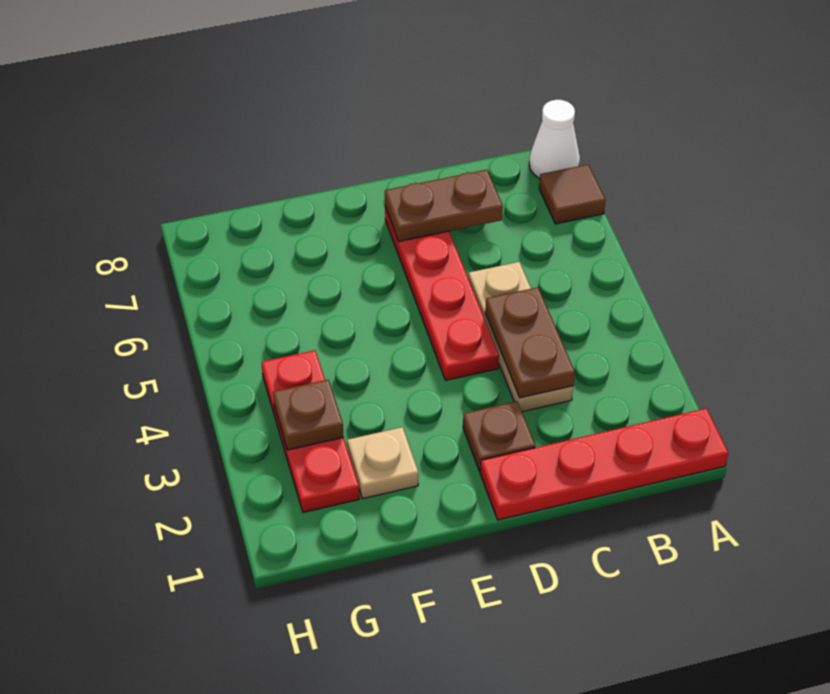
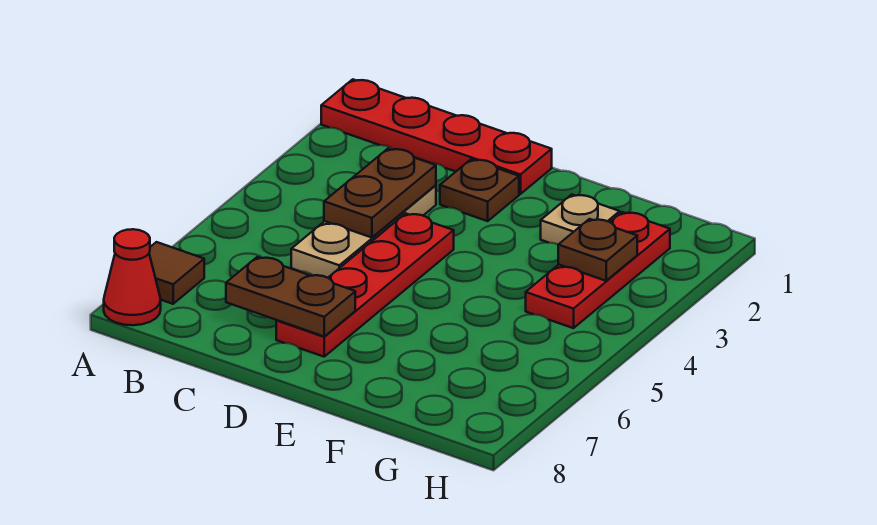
white cone A8 level 1 -> red cone A8 level 1

